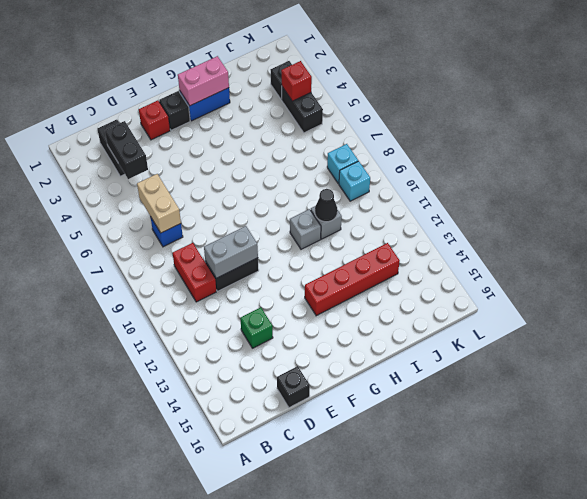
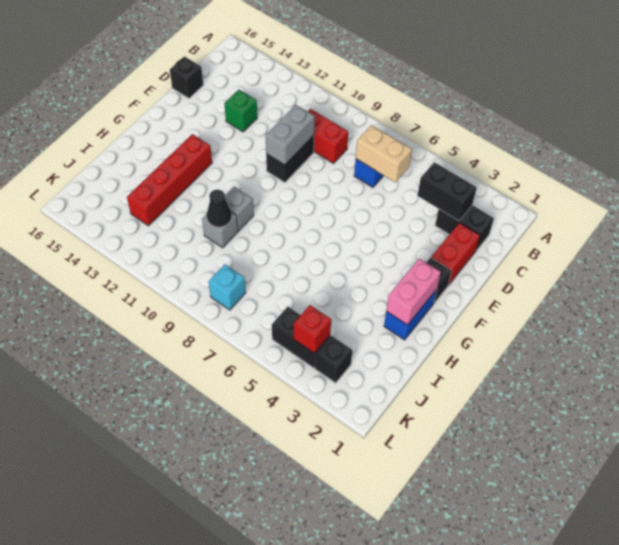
red brick E2 level 1 -> red brick D2:E2 level 1
cyan brick K9 level 1 -> none

